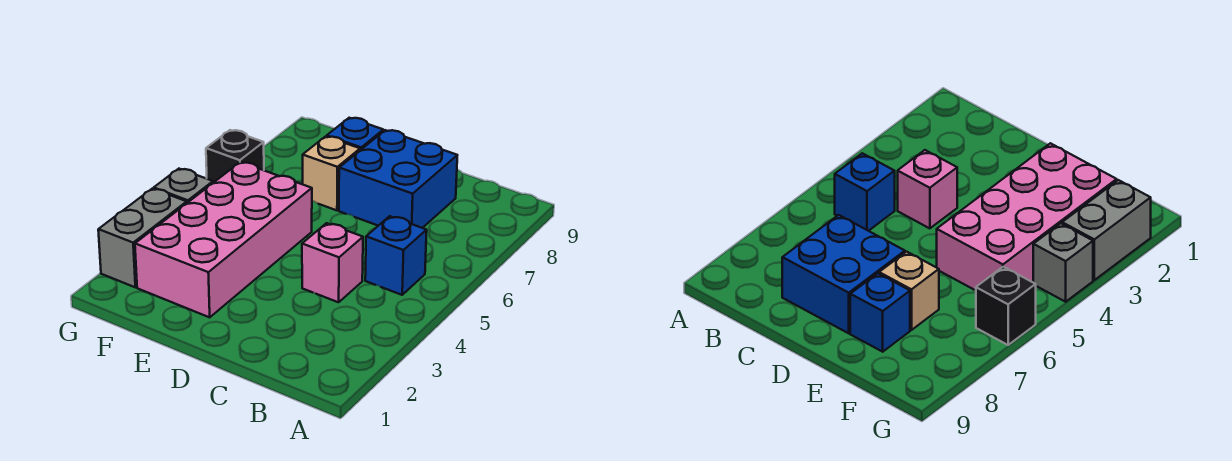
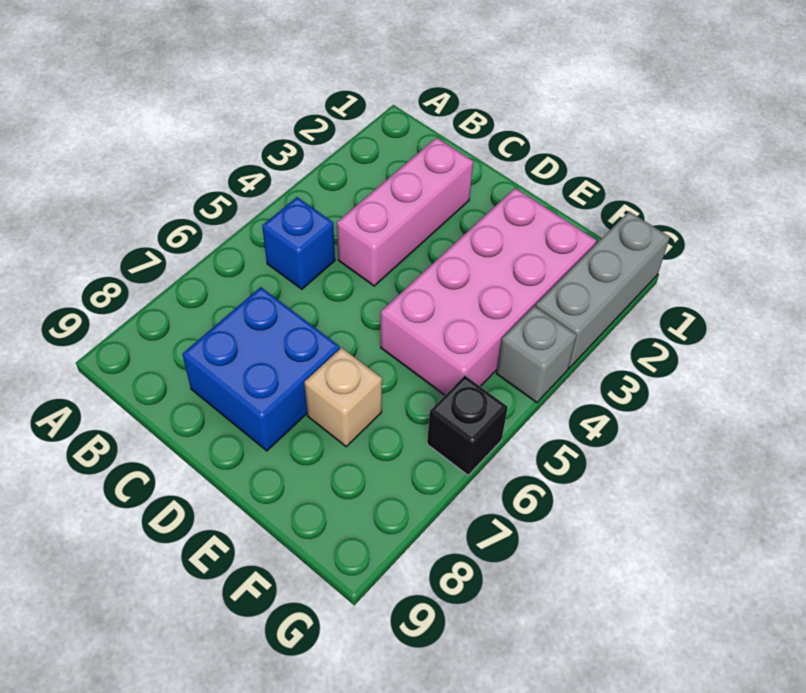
pink brick C4 level 1 -> pink brick C2:C4 level 1
blue brick E8 level 1 -> none
grey brick G2:G3 level 1 -> grey brick G1:G3 level 1

